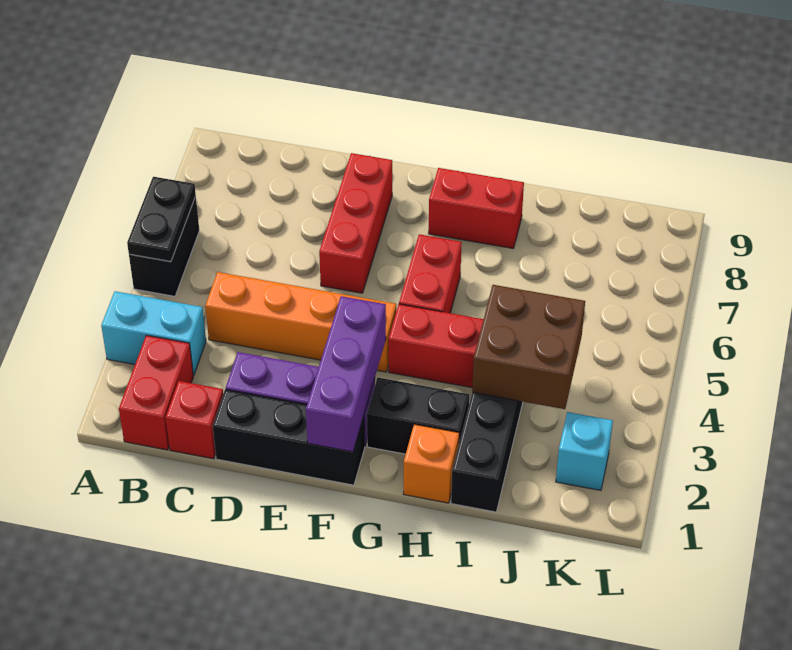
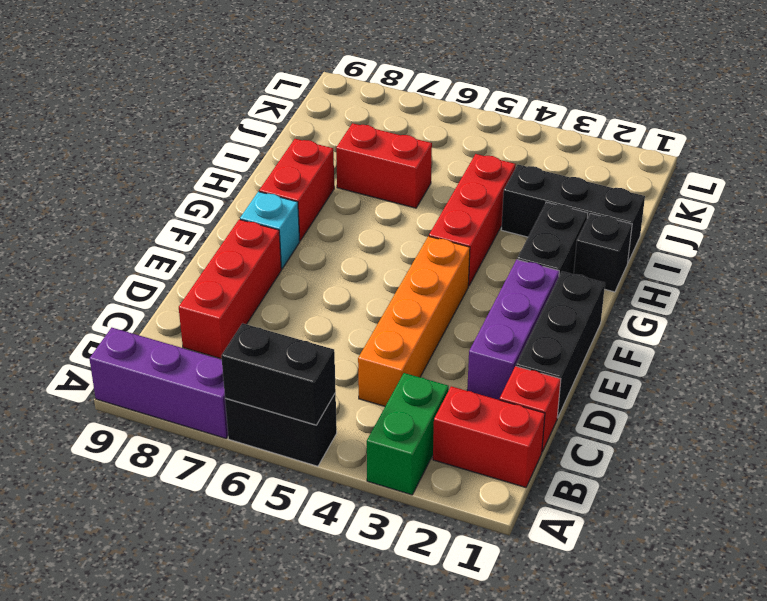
cyan brick A3:B3 level 1 -> green brick A3:B3 level 1
black plate A5:A6 level 2 -> black brick A5:A6 level 2
red brick E6:E8 level 1 -> red brick C8:E8 level 1
purple brick F1:F3 level 2 -> purple brick A7:A9 level 1
red brick G5:G6 level 1 -> red brick I6:I7 level 1
orange brick H1 level 1 -> black brick H1 level 1
brown brick I3:J4 level 2 -> none
cyan brick K2 level 1 -> cyan brick F8 level 1

